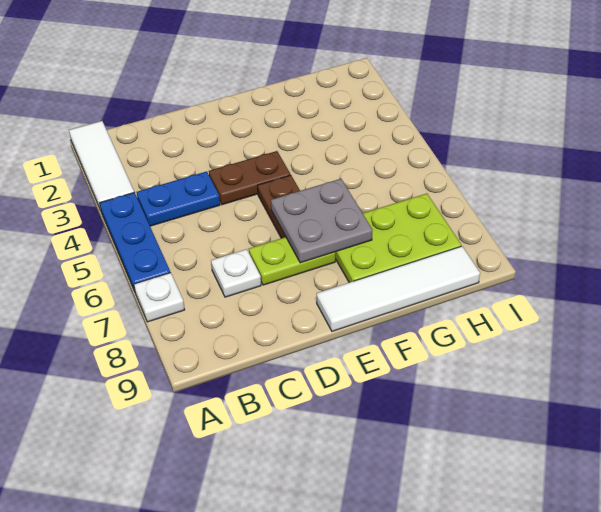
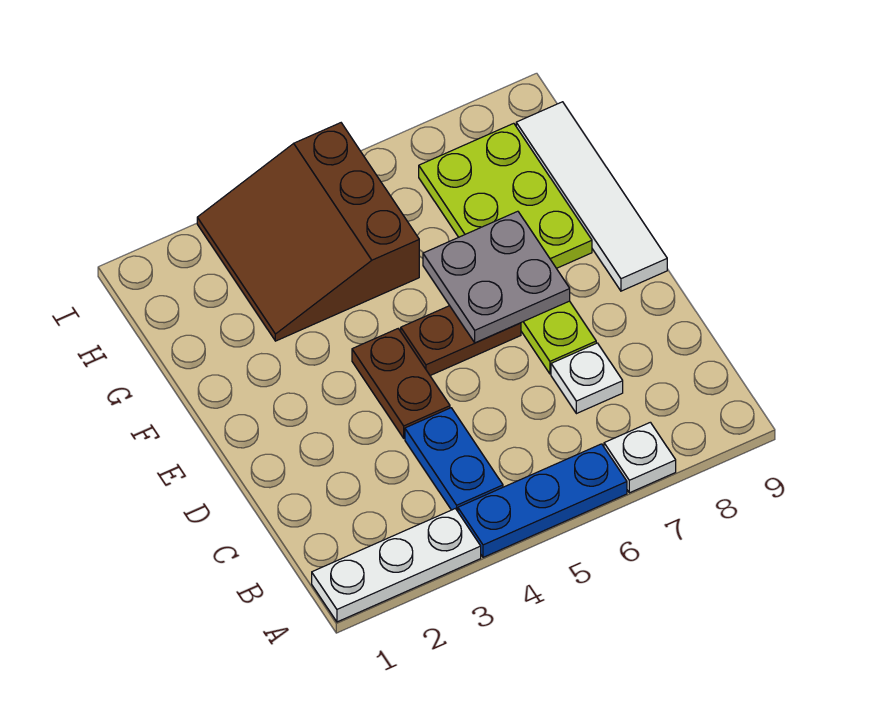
white tile A1:A3 level 1 -> white plate A1:A3 level 1
none -> brown slope G3:I5 level 1 top 5

